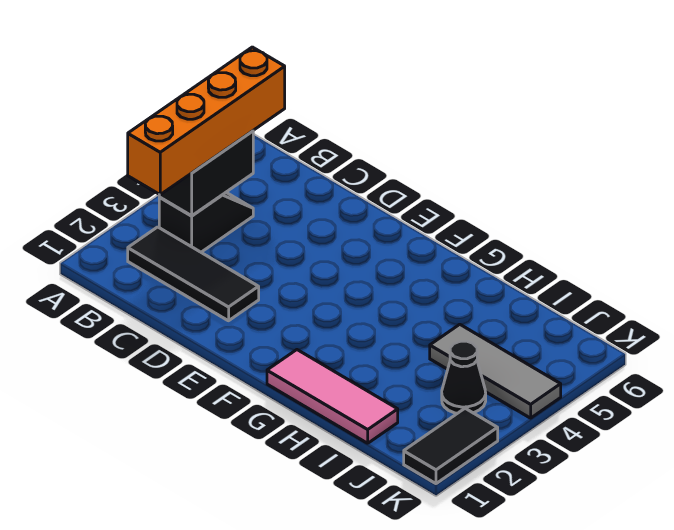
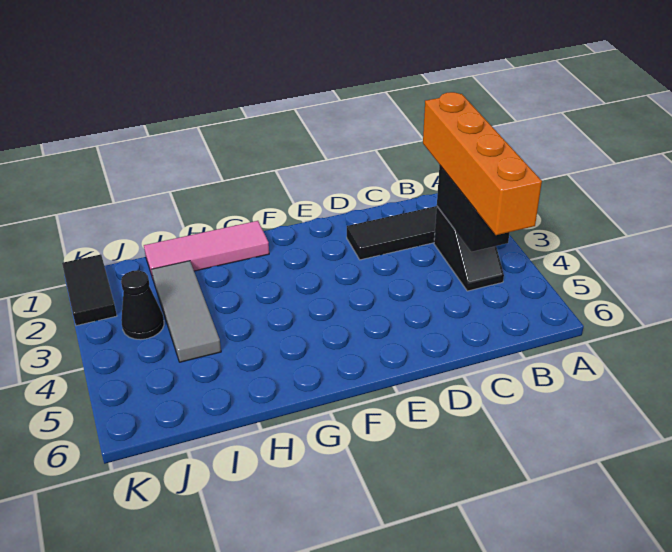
grey tile I4:K4 level 1 -> grey tile I2:I4 level 1

